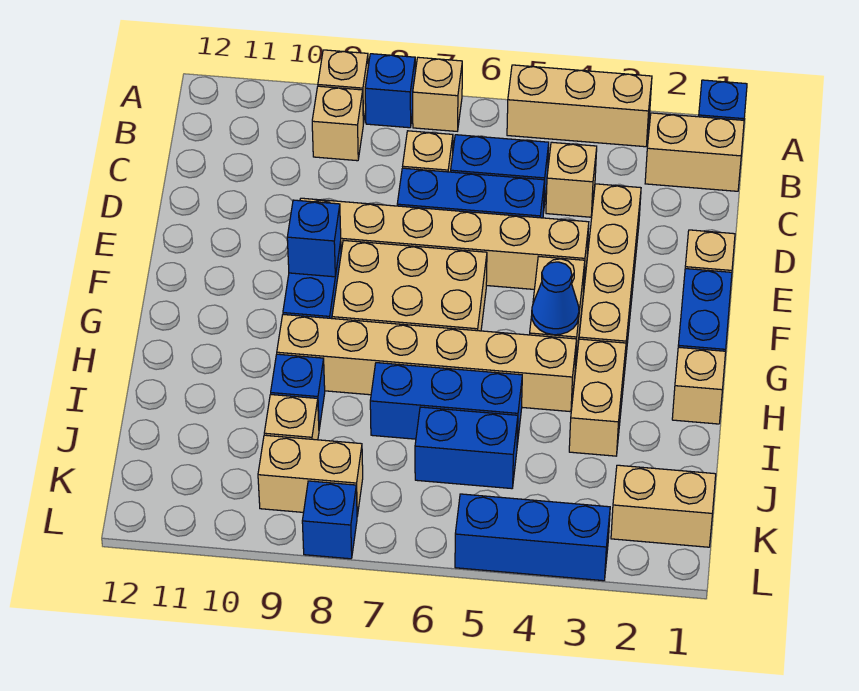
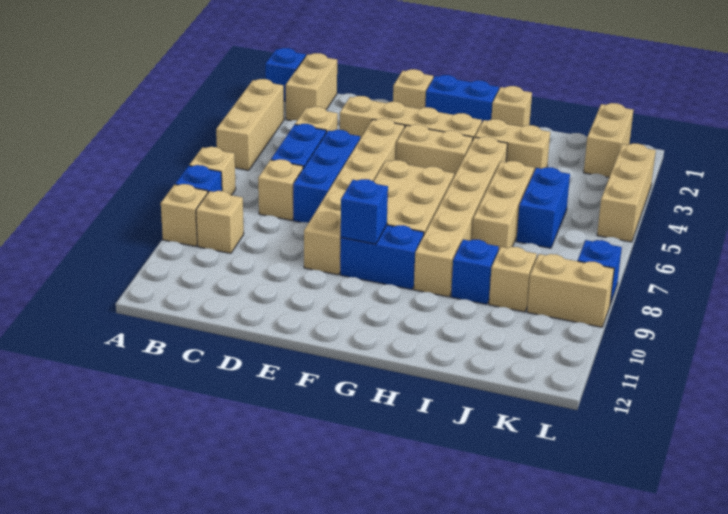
blue cone G4 level 2 -> none
blue brick I5:I7 level 1 -> tan brick I5:I7 level 1
tan brick K8:K9 level 1 -> tan brick K9:L9 level 1
blue brick L3:L5 level 1 -> tan brick L3:L5 level 1

